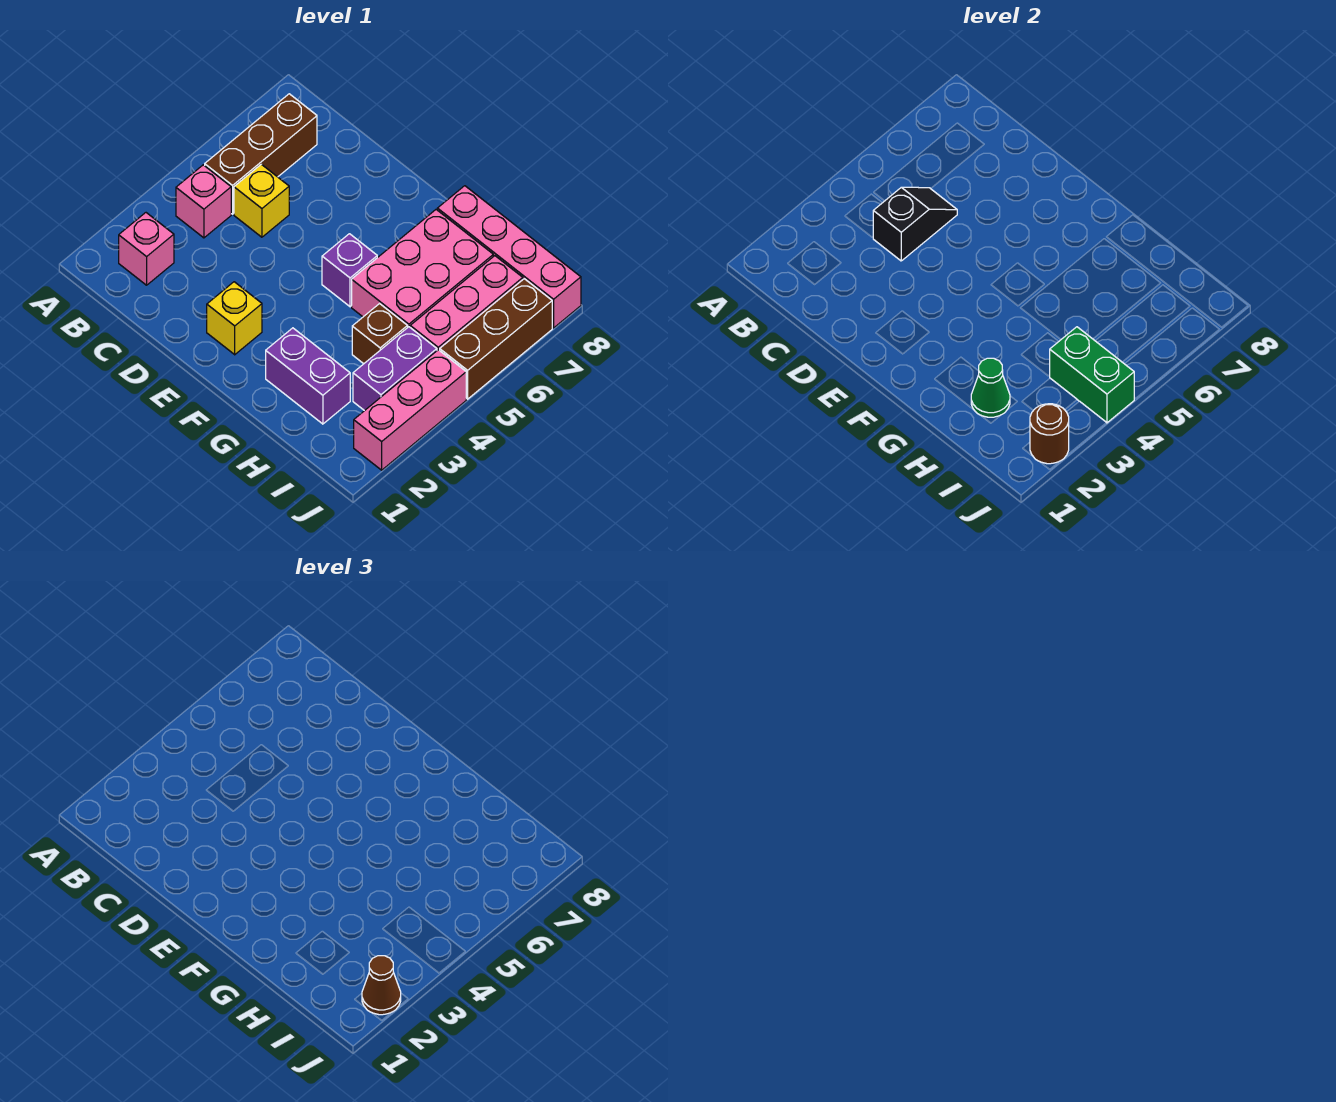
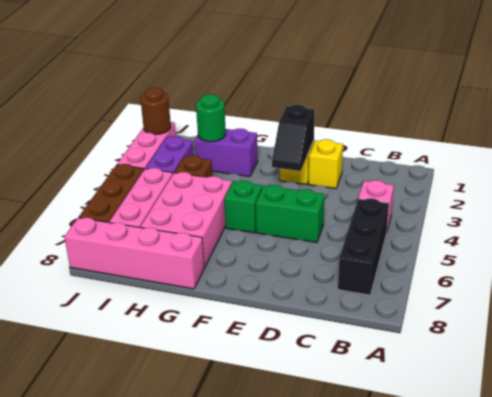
pink brick B2 level 1 -> none
brown brick B5:B7 level 1 -> black brick B5:B7 level 1
black slope C4:C5 level 2 top 4 -> black slope E2:E3 level 2 top 2
yellow brick C5 level 1 -> yellow brick D2 level 1
purple brick F5 level 1 -> green brick F5 level 1
green cone H2 level 2 -> green round brick H2 level 2
green brick I4:J4 level 2 -> green brick D5:E5 level 1
brown cone J2 level 3 -> none

